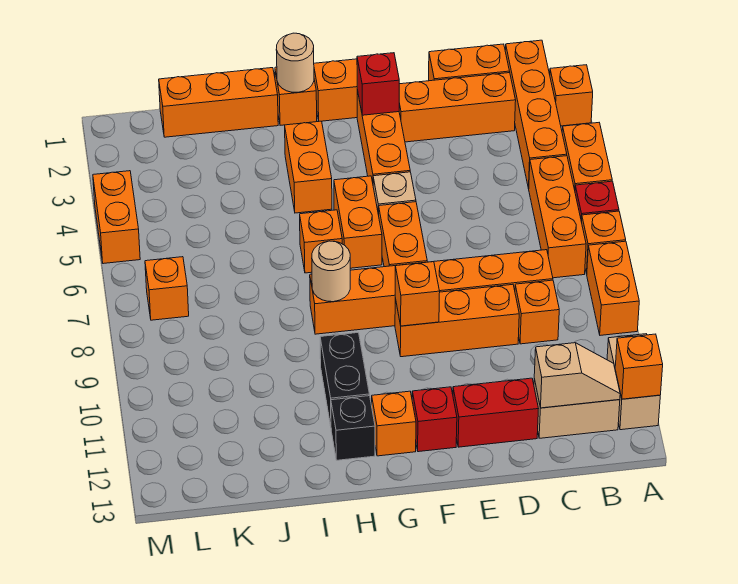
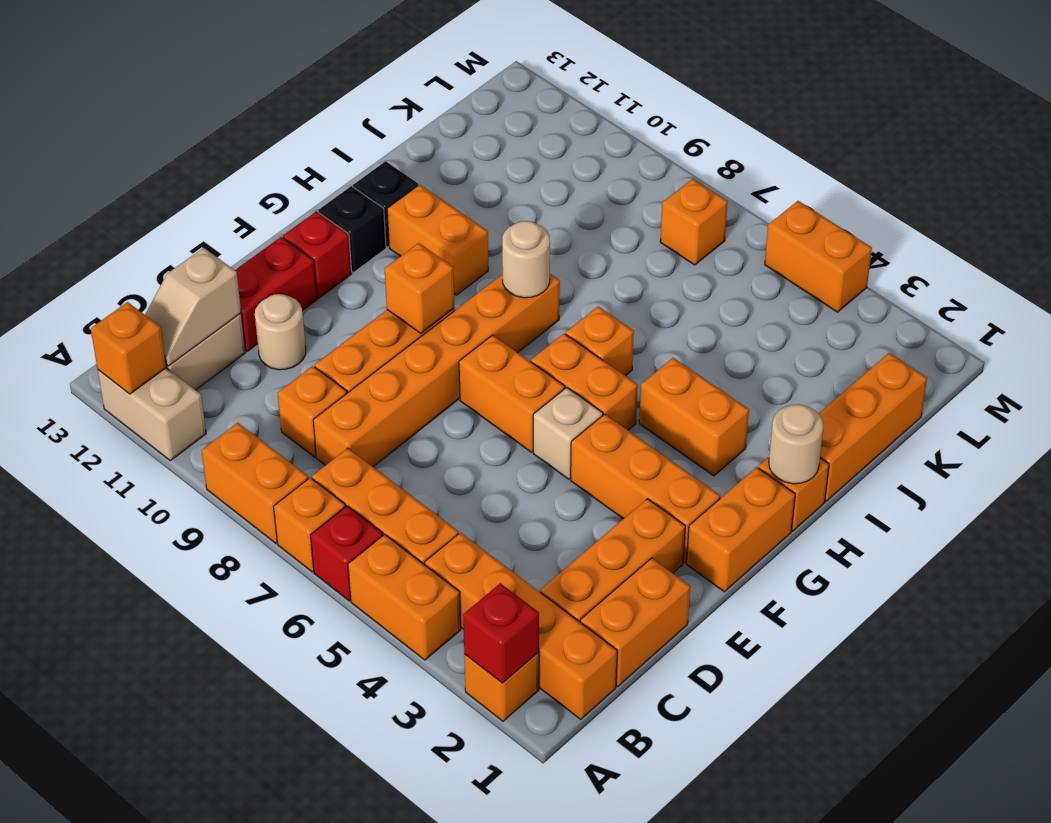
none -> tan round brick D11 level 1
red brick F2 level 2 -> red brick A2 level 2
orange brick G12 level 1 -> black brick G12 level 1
black brick H10:H11 level 1 -> orange brick H10:H11 level 1

